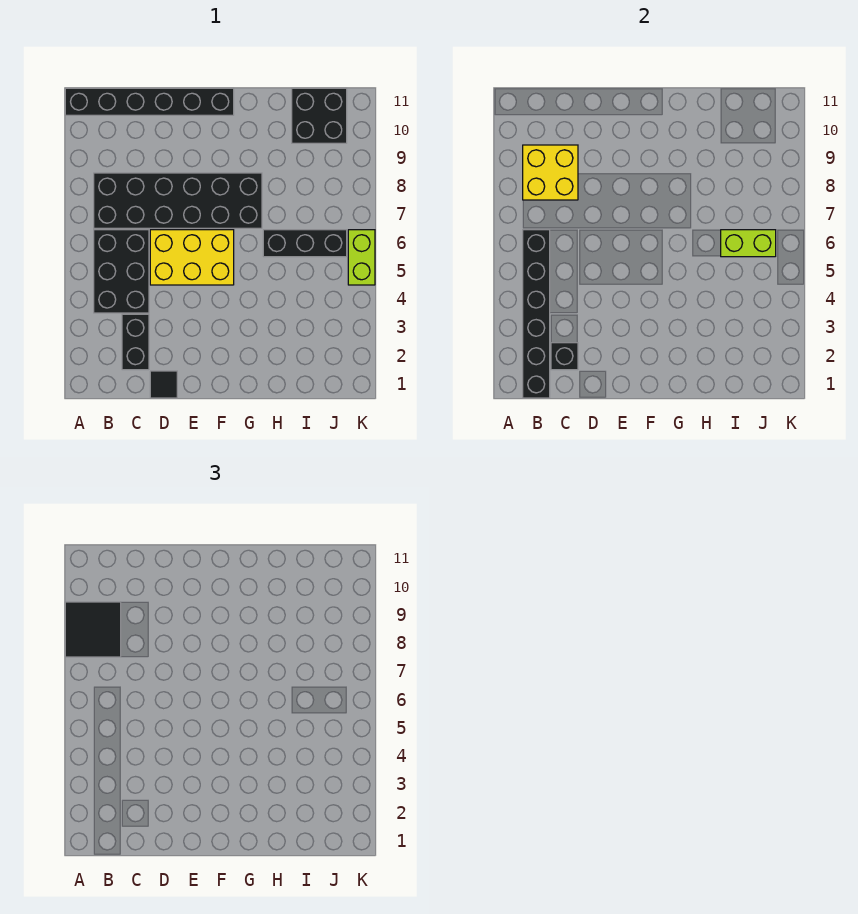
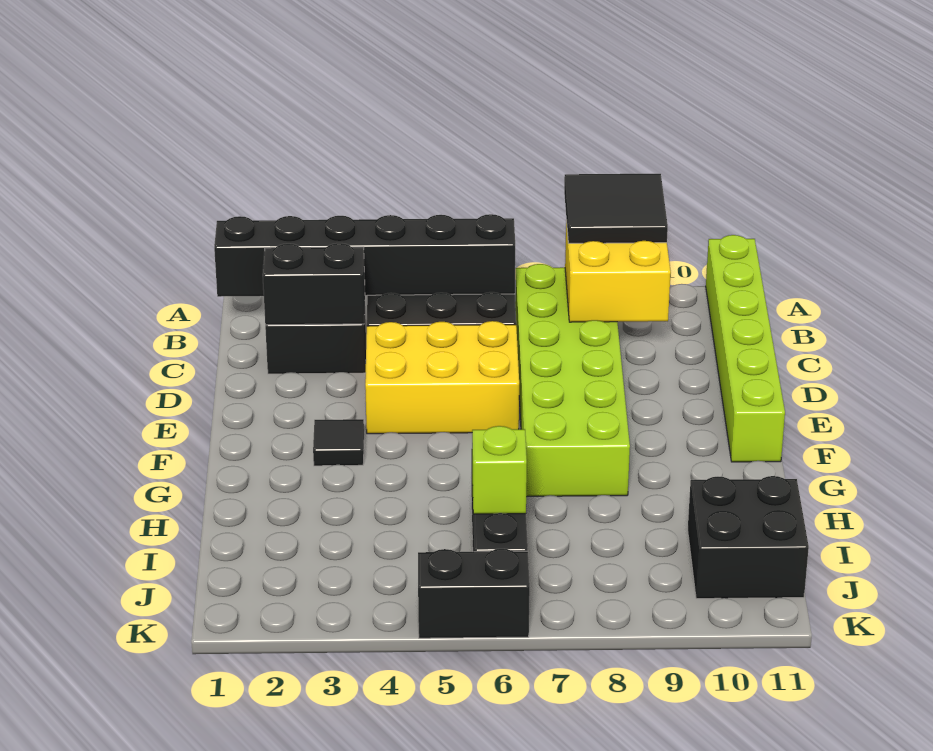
black brick A11:F11 level 1 -> lime brick A11:F11 level 1
black brick B7:G8 level 1 -> lime brick B7:G8 level 1
black brick C2 level 2 -> black brick C2:C3 level 2
black tile D1 level 1 -> black tile F3 level 1
yellow brick D5:F6 level 1 -> yellow brick D4:E6 level 1
lime brick I6:J6 level 2 -> lime brick I6 level 2
lime brick K5:K6 level 1 -> black brick K5:K6 level 1

